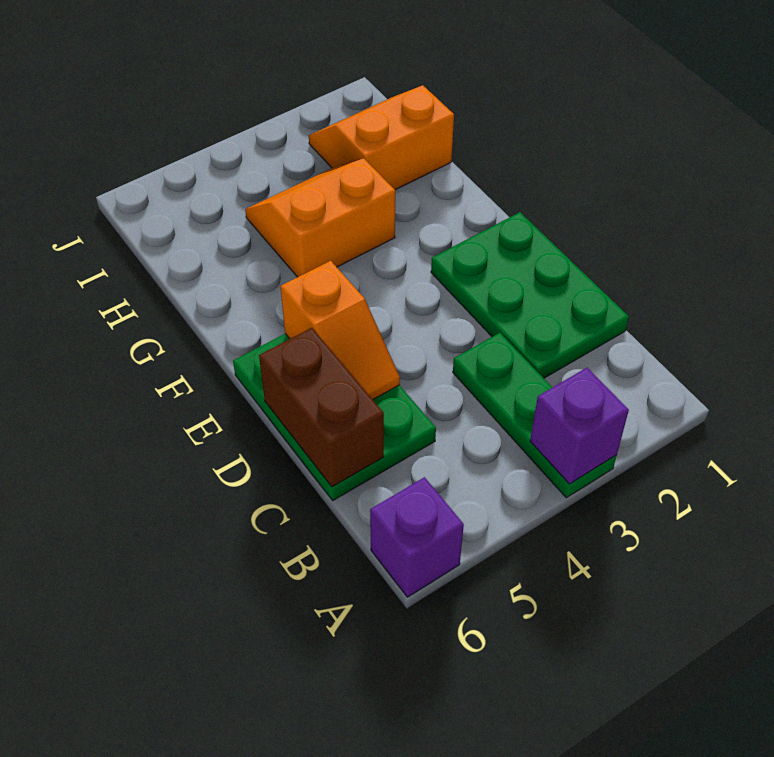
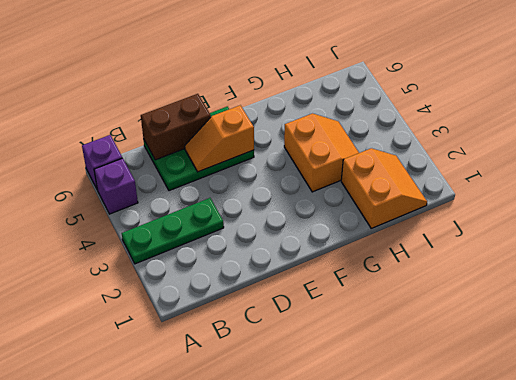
purple brick A3 level 2 -> purple brick A5 level 1
green plate C1:E2 level 1 -> none

